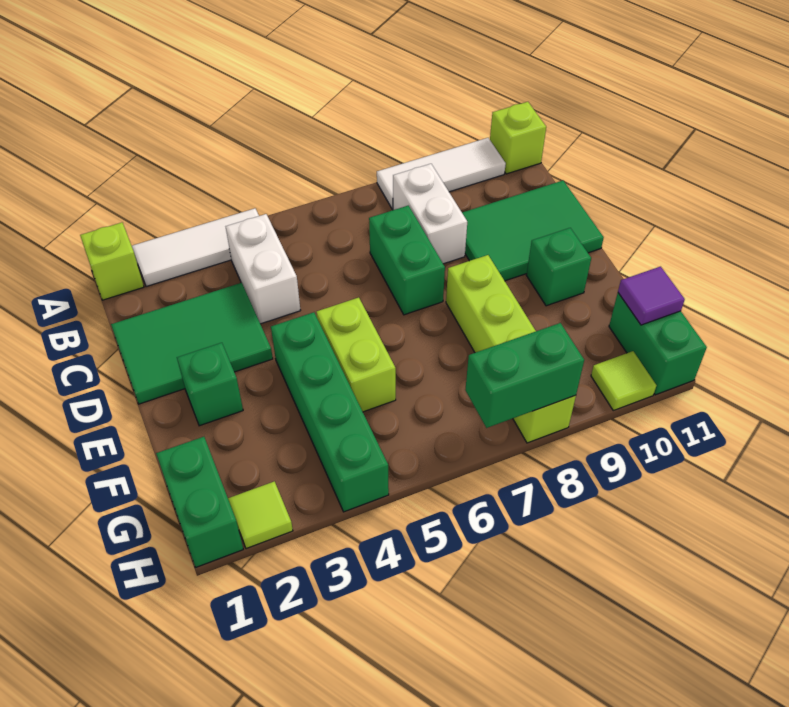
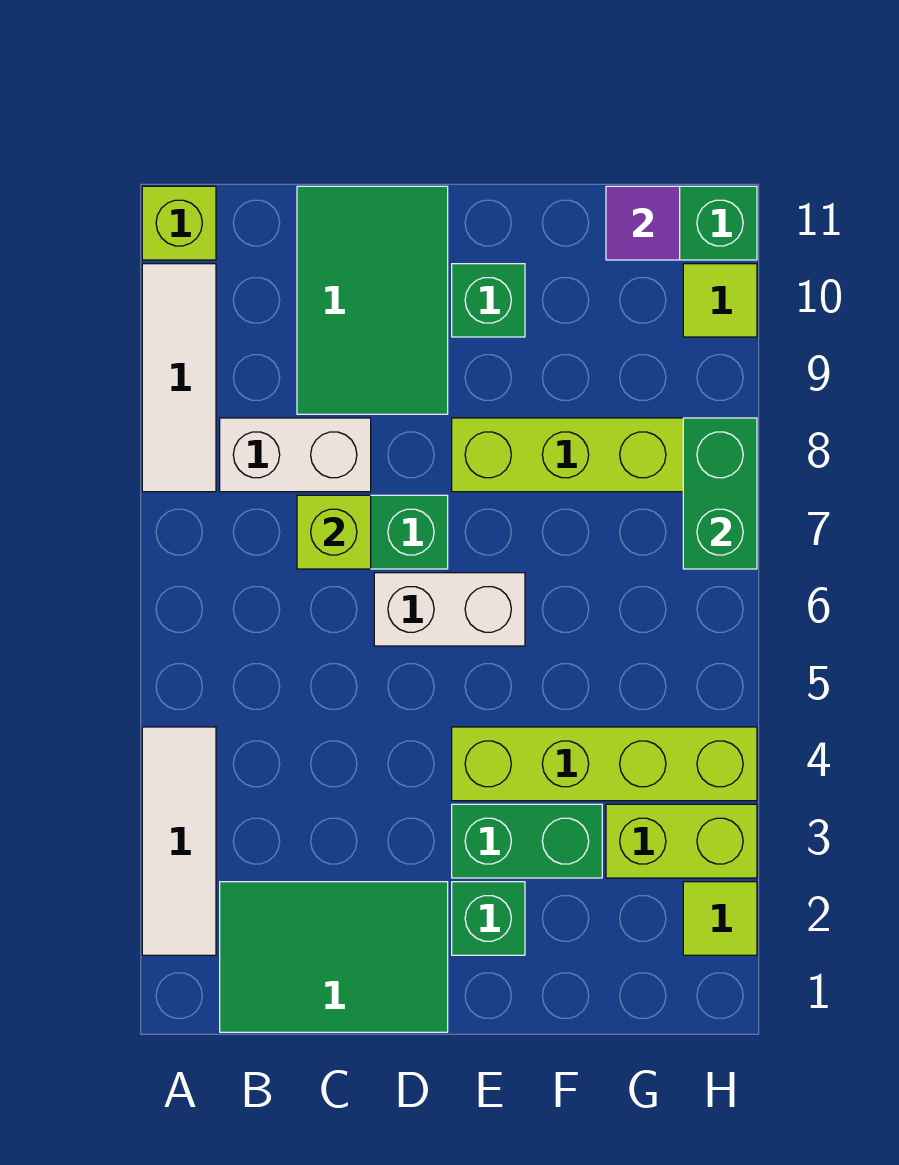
lime brick A1 level 1 -> lime brick C7 level 2
white brick B4:C4 level 1 -> white brick D6:E6 level 1
green tile C1:D3 level 1 -> green tile B1:D2 level 1
green brick E4:H4 level 1 -> lime brick E4:H4 level 1
lime brick E5:F5 level 1 -> lime brick G3:H3 level 1
green brick G1:H1 level 1 -> green brick E3:F3 level 1

